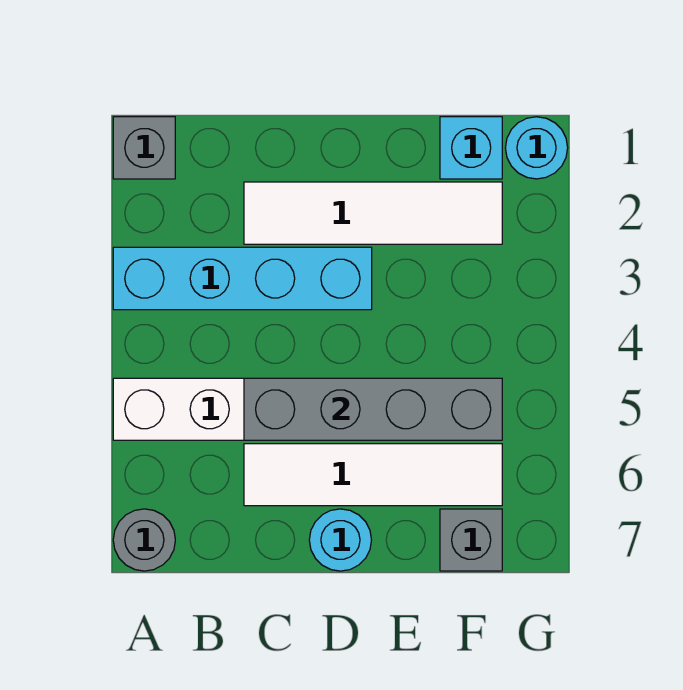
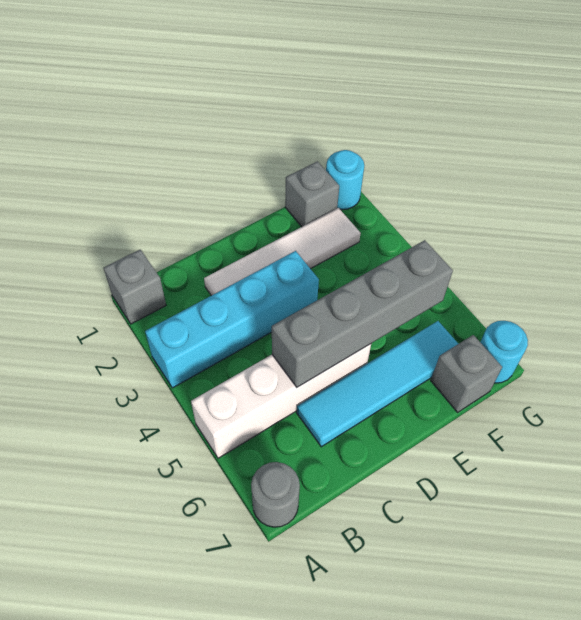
white tile C6:F6 level 1 -> cyan tile C6:F6 level 1
cyan round brick D7 level 1 -> cyan round brick G7 level 1
cyan brick F1 level 1 -> grey brick F1 level 1

